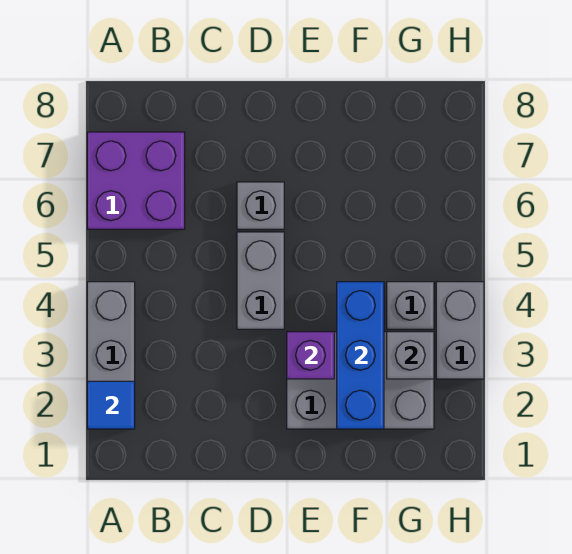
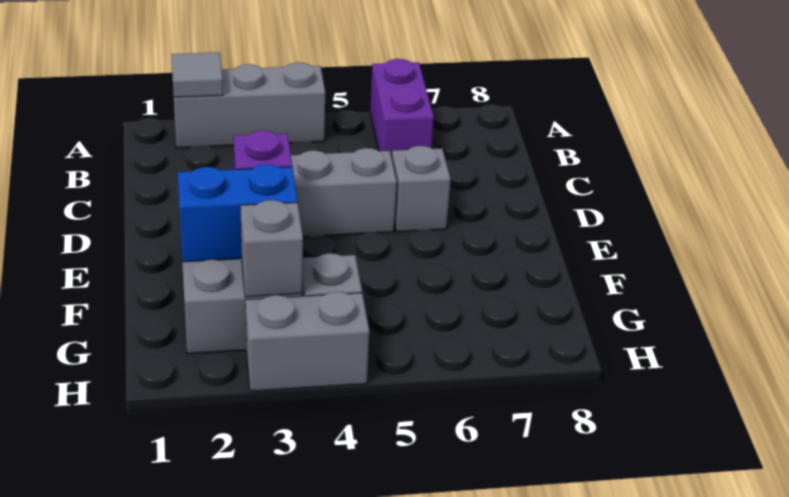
blue tile A2 level 2 -> grey tile A2 level 2
purple brick A6:B7 level 1 -> purple brick A6:B6 level 1
blue brick F2:F4 level 2 -> blue brick F2:F3 level 2

